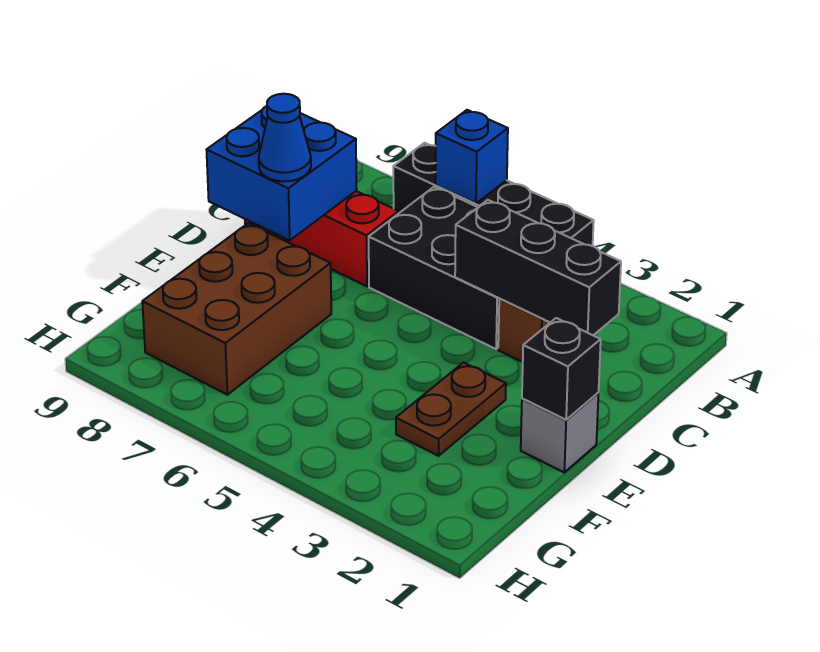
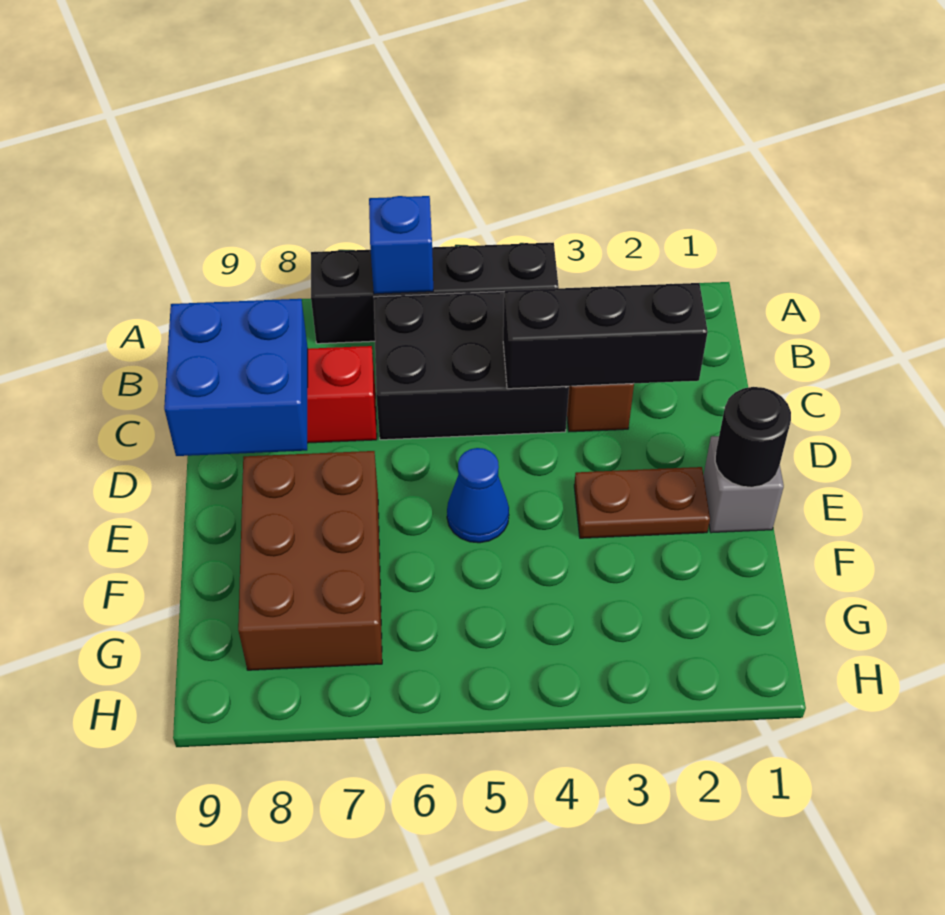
blue cone D8 level 3 -> blue cone E5 level 1
black brick E1 level 2 -> black round brick E1 level 2
brown plate E3:F3 level 1 -> brown plate E2:E3 level 1

